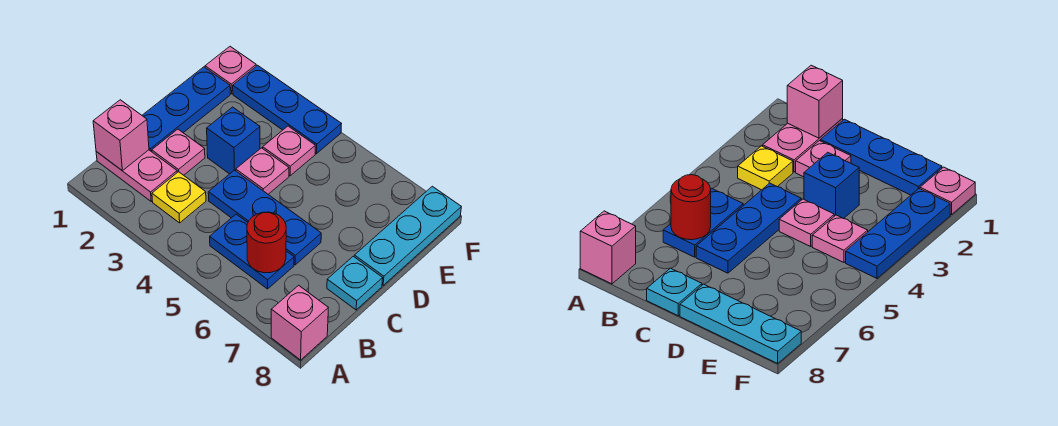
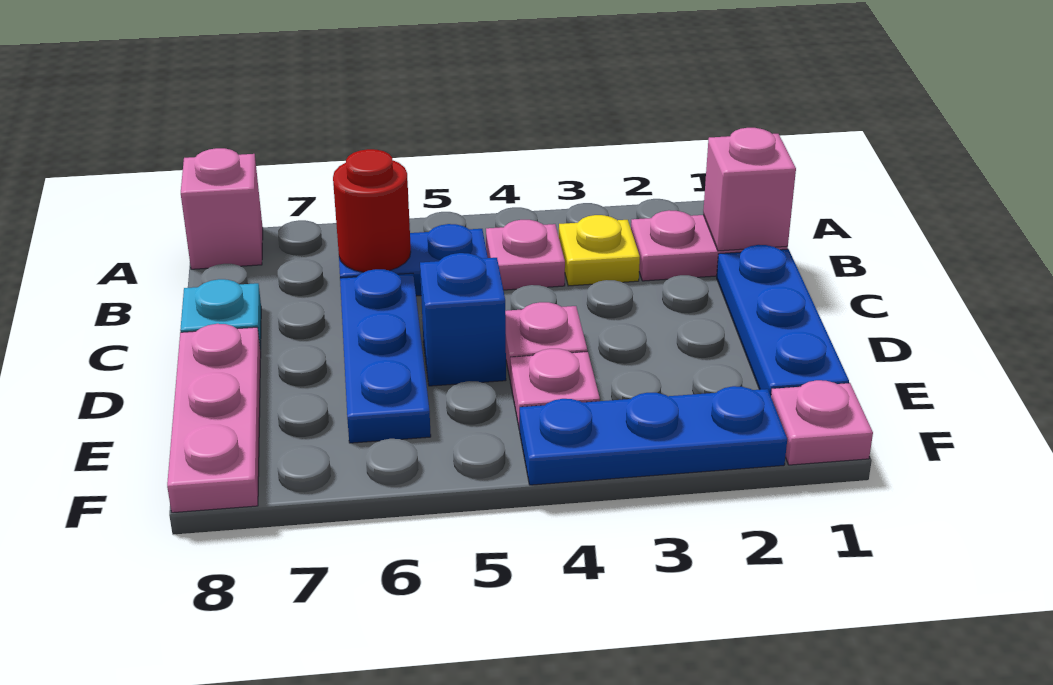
pink plate C2 level 1 -> pink plate B4 level 1
blue plate C4:C6 level 1 -> blue plate C6:E6 level 1
blue brick D3 level 1 -> blue brick D5 level 1
cyan plate D8:F8 level 1 -> pink plate D8:F8 level 1

